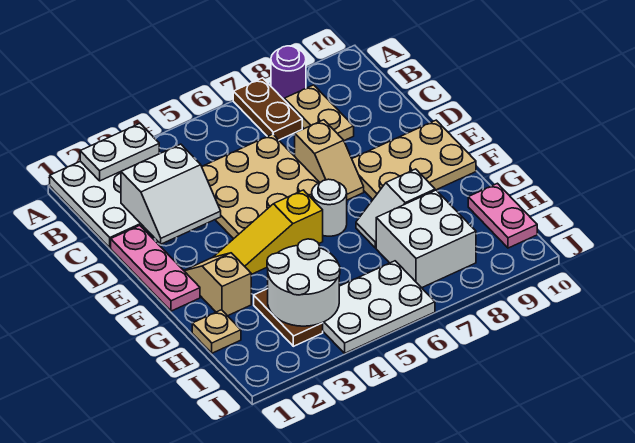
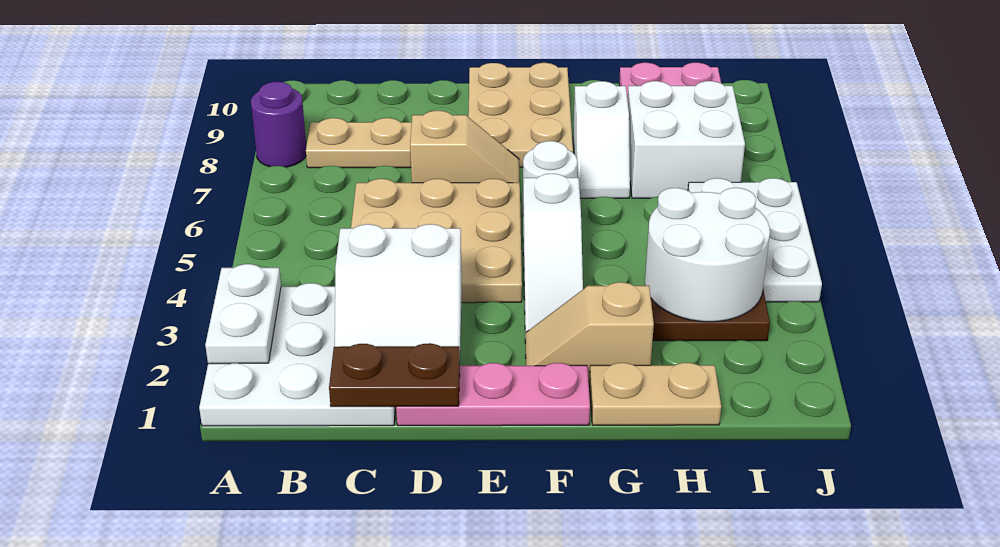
brown plate A7:B7 level 1 -> brown plate C1:D1 level 2
white slope C2:D3 level 2 top C -> white slope C2:D3 level 2 top 3
yellow slope F3:F5 level 1 top 5 -> white slope F3:F5 level 1 top 5
tan plate H1 level 1 -> tan plate G1:H1 level 1

